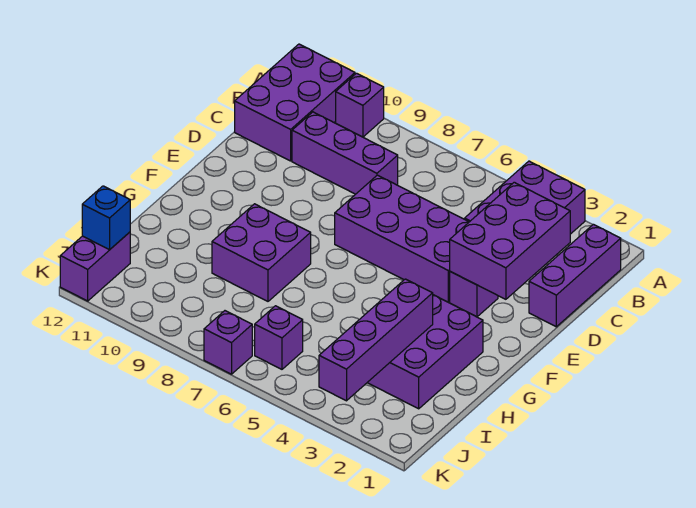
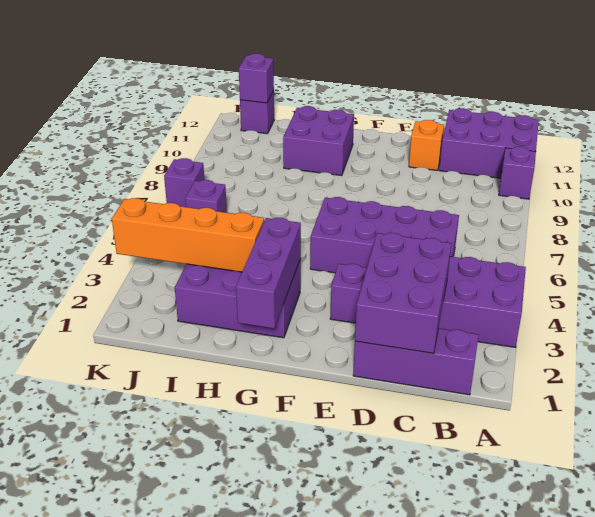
purple brick C2:E3 level 2 -> purple brick C1:D3 level 2
purple brick C8:C10 level 1 -> purple brick G1:G3 level 2
purple brick D4:E7 level 1 -> purple brick C5:F6 level 1
none -> orange brick D11 level 1
purple brick G8:H9 level 1 -> purple brick G10:H11 level 1
purple brick H3:K3 level 2 -> orange brick H3:K3 level 2
purple brick J12:K12 level 1 -> purple brick J12 level 1
blue brick J12 level 2 -> purple brick J12 level 2

